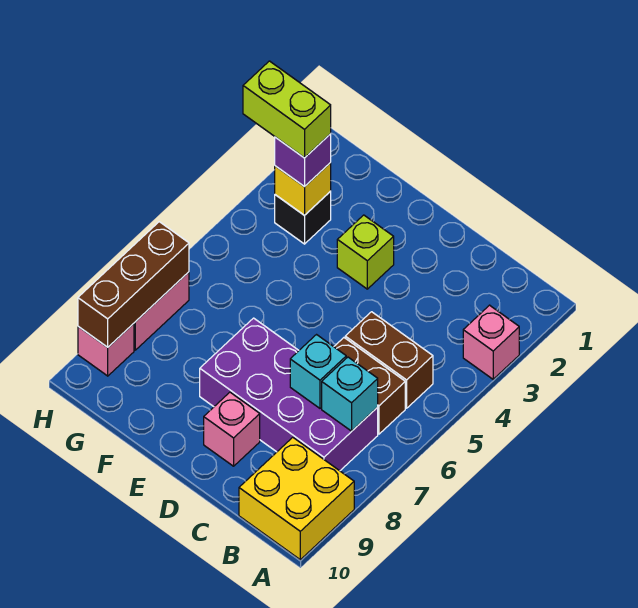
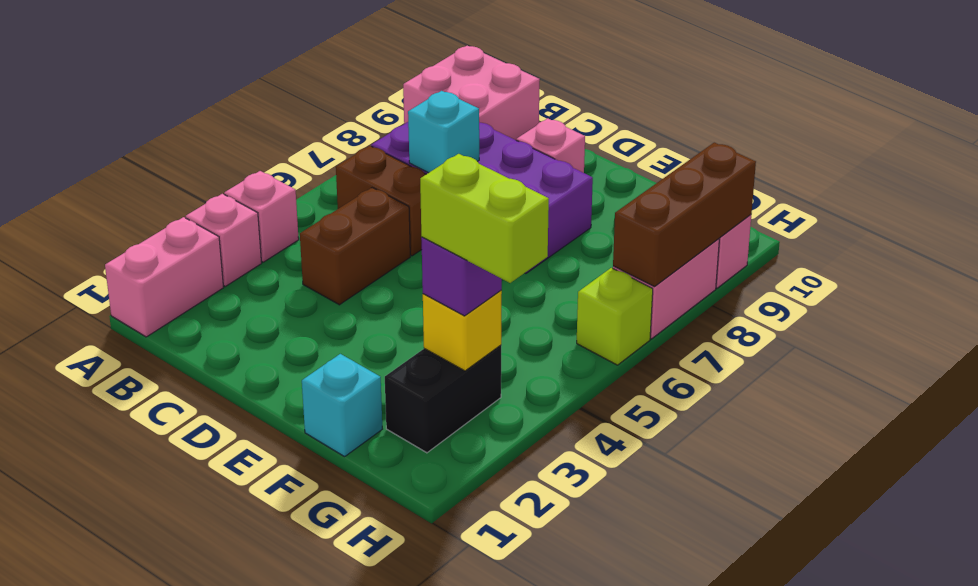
none -> pink brick A1:A2 level 1
none -> pink brick A4 level 1
yellow brick A9:B10 level 1 -> pink brick A9:B10 level 1
brown brick B5:C5 level 1 -> brown brick C4:C5 level 1
cyan brick B7 level 2 -> cyan brick F1 level 1
lime brick E3 level 1 -> lime brick H6 level 1
black brick G3 level 1 -> black brick G2:G3 level 1

